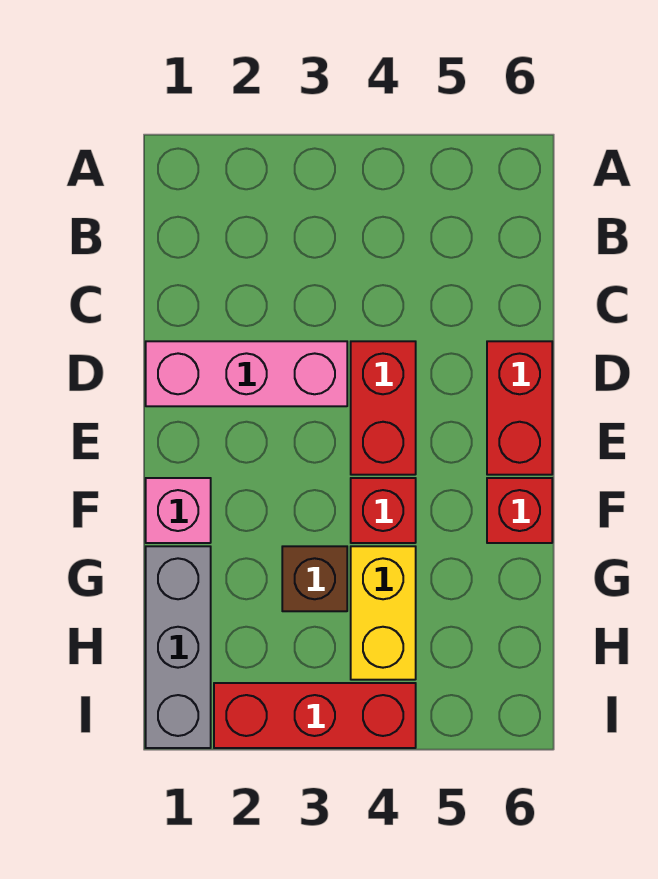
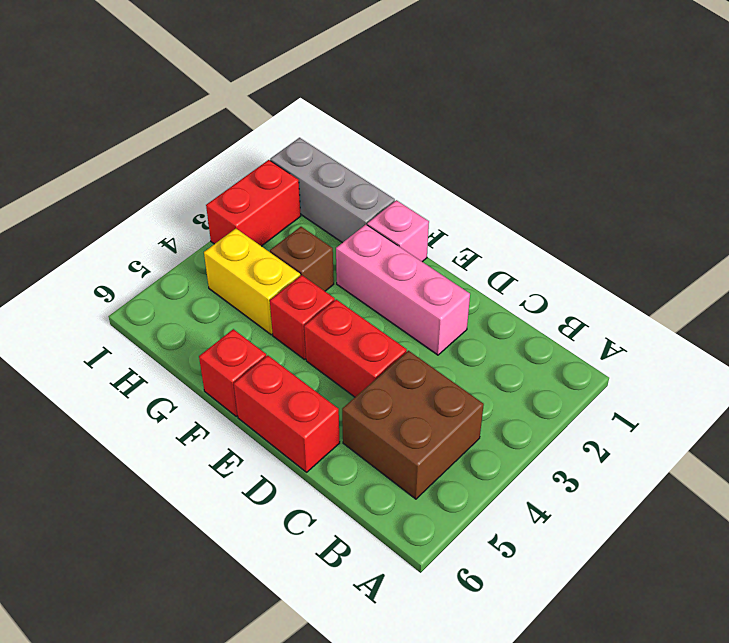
none -> brown brick B4:C5 level 1
pink brick D1:D3 level 1 -> pink brick D2:F2 level 1
red brick I2:I4 level 1 -> red brick I2:I3 level 1

